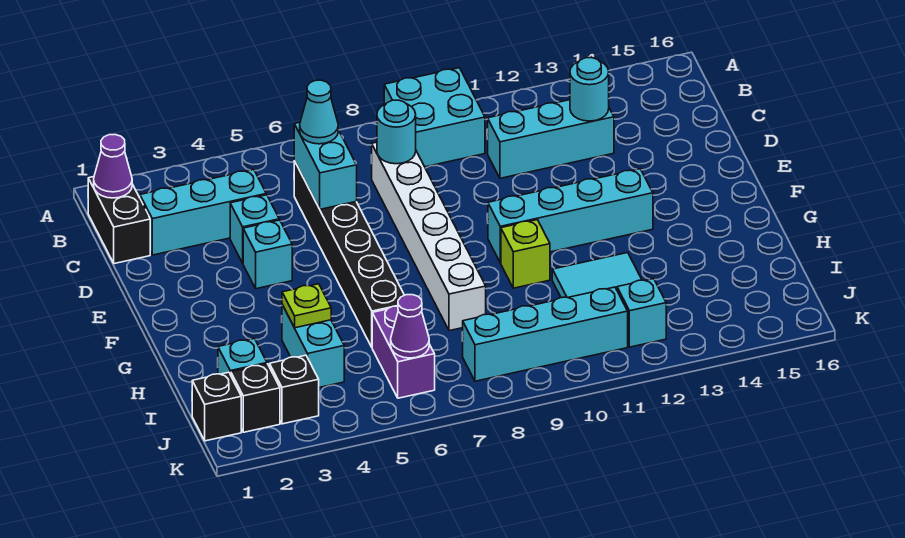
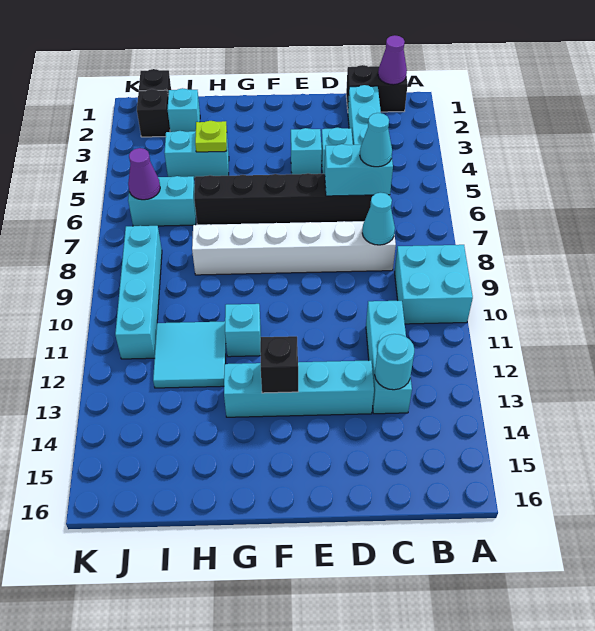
cyan round brick C8 level 2 -> cyan cone C8 level 2
cyan brick F10:F13 level 1 -> cyan brick D13:G13 level 1
lime brick G10 level 1 -> none
purple brick I6:J6 level 1 -> cyan brick I6:J6 level 1
black brick J3 level 1 -> black brick F13 level 2
cyan brick J12 level 1 -> cyan brick G11 level 1

